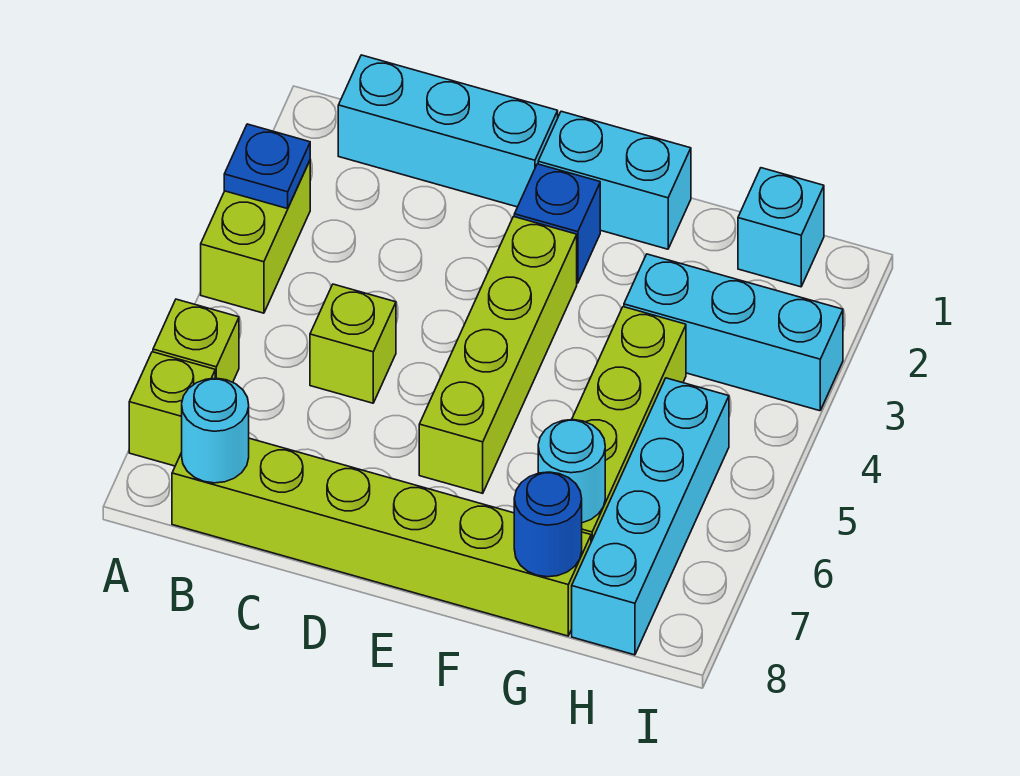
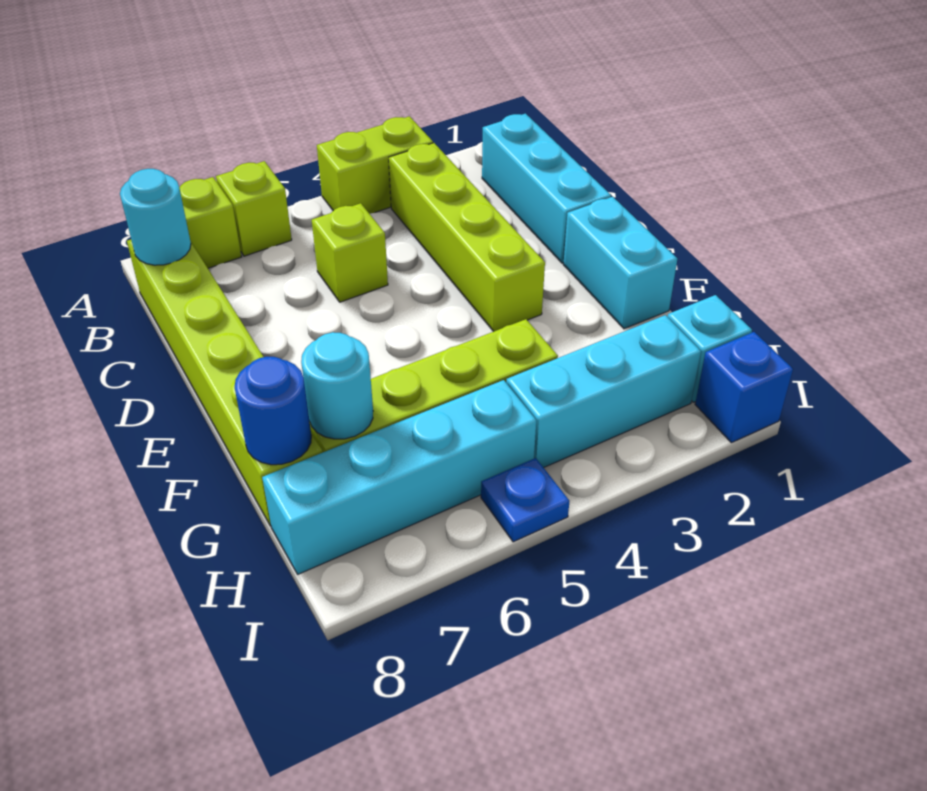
blue plate A3 level 2 -> blue plate I5 level 1
blue brick E2 level 1 -> blue brick I1 level 1
lime brick E3:E6 level 1 -> lime brick B3:E3 level 1
cyan brick G3:I3 level 1 -> cyan brick H2:H4 level 1

